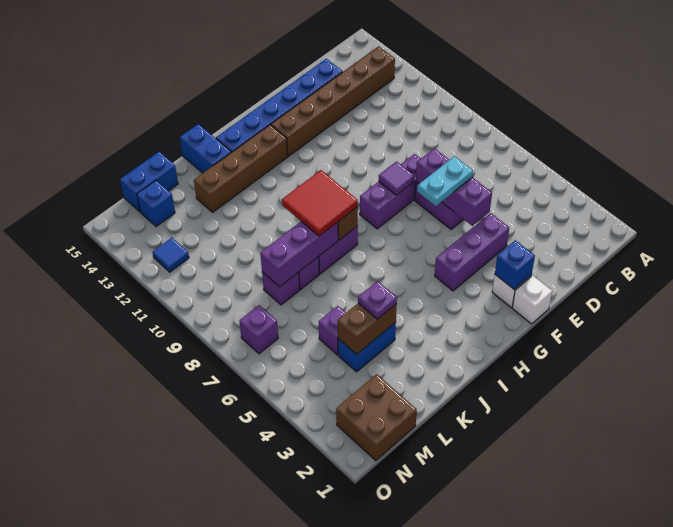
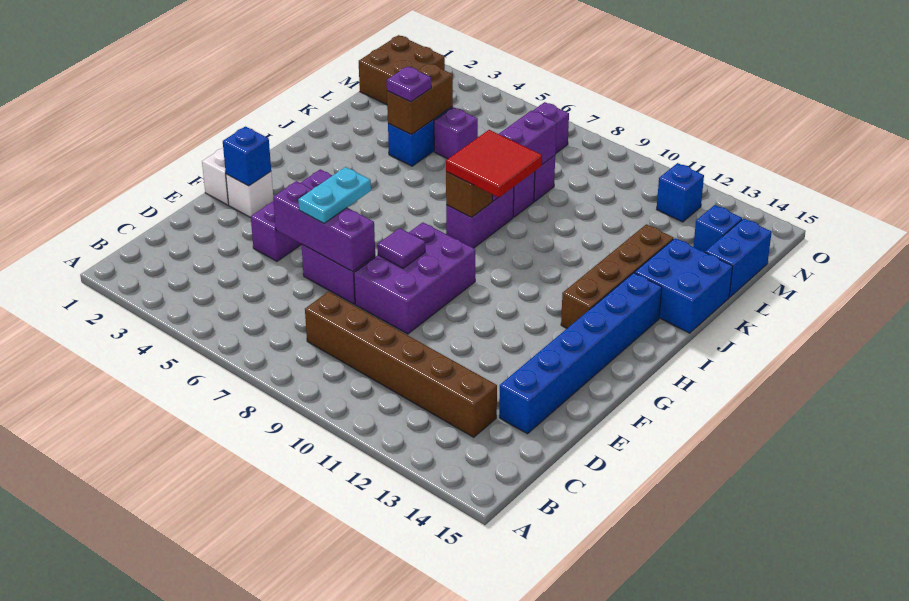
brown brick B13:G13 level 1 -> brown brick C8:C13 level 1
purple brick E8:G8 level 1 -> purple brick E8:G9 level 1
blue brick J14:J15 level 1 -> blue brick J14:K15 level 1
blue tile N12 level 1 -> blue brick N12 level 1

